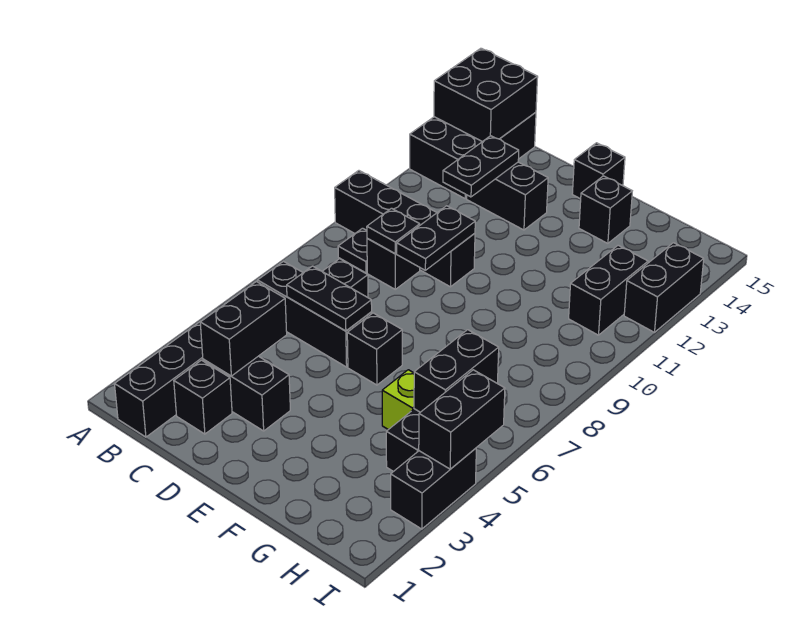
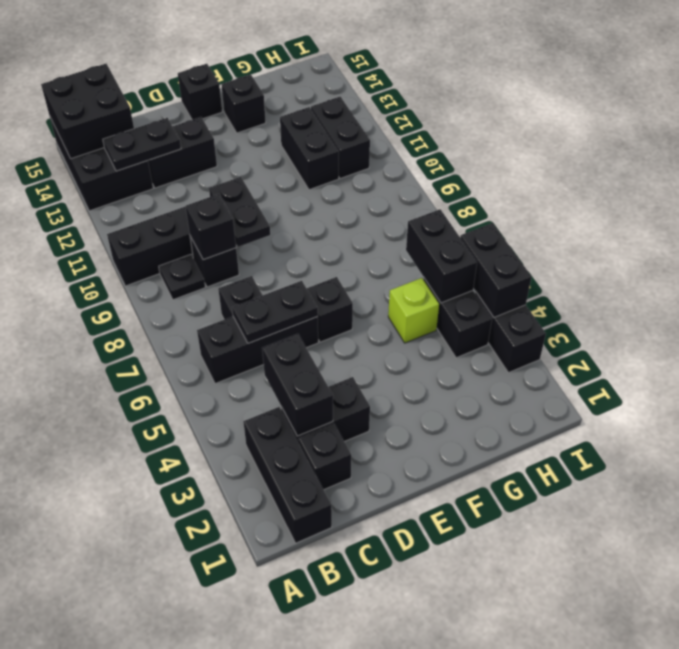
black plate C9 level 2 -> black brick C9 level 2
black plate C12:C13 level 2 -> black plate B13:C13 level 2
black brick I12:I13 level 1 -> black brick G11:G12 level 1

